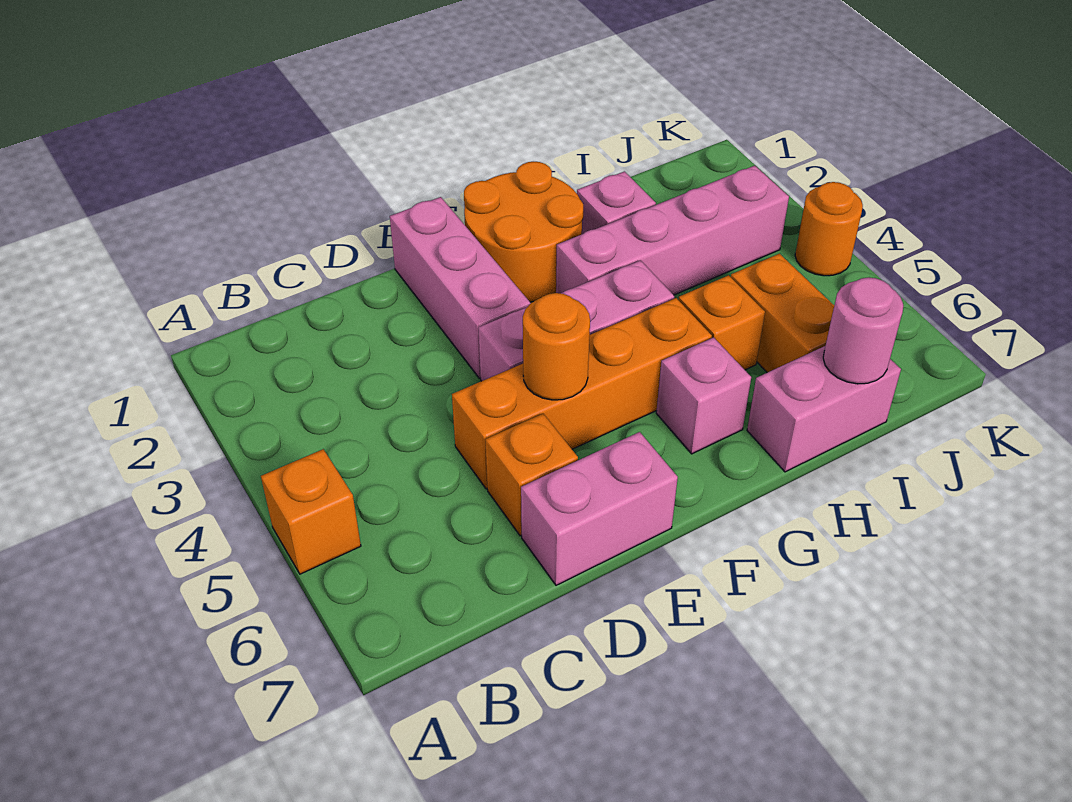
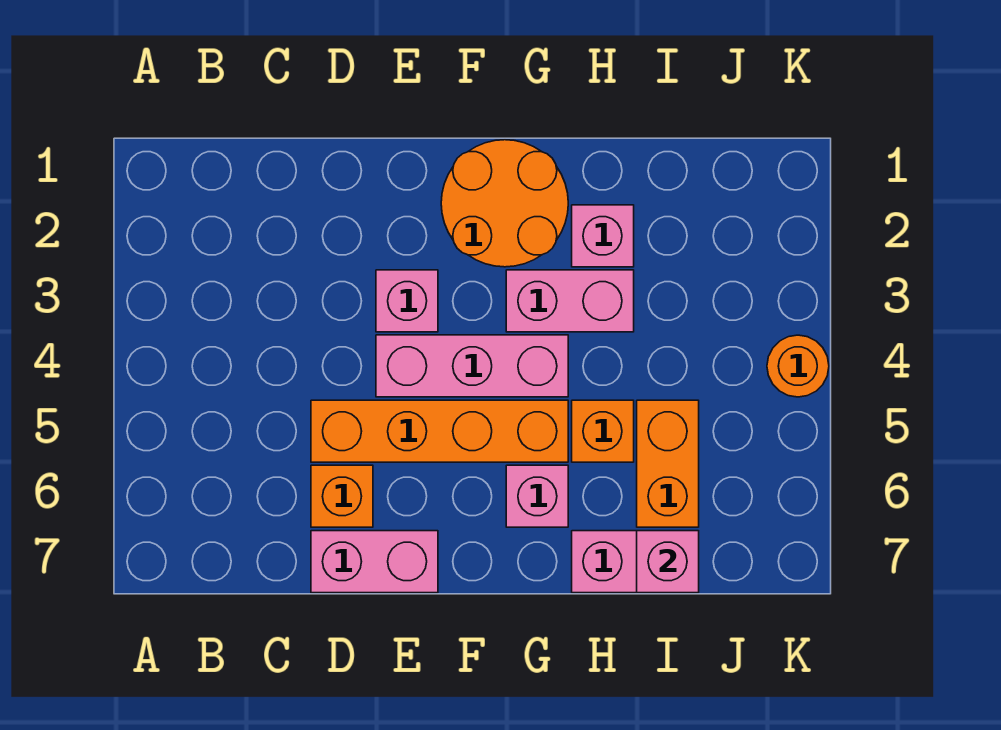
orange brick A5 level 1 -> none
pink brick E1:E3 level 1 -> pink brick E3 level 1
orange round brick E5 level 2 -> none
pink brick G3:J3 level 1 -> pink brick G3:H3 level 1
pink round brick I7 level 2 -> pink brick I7 level 2

